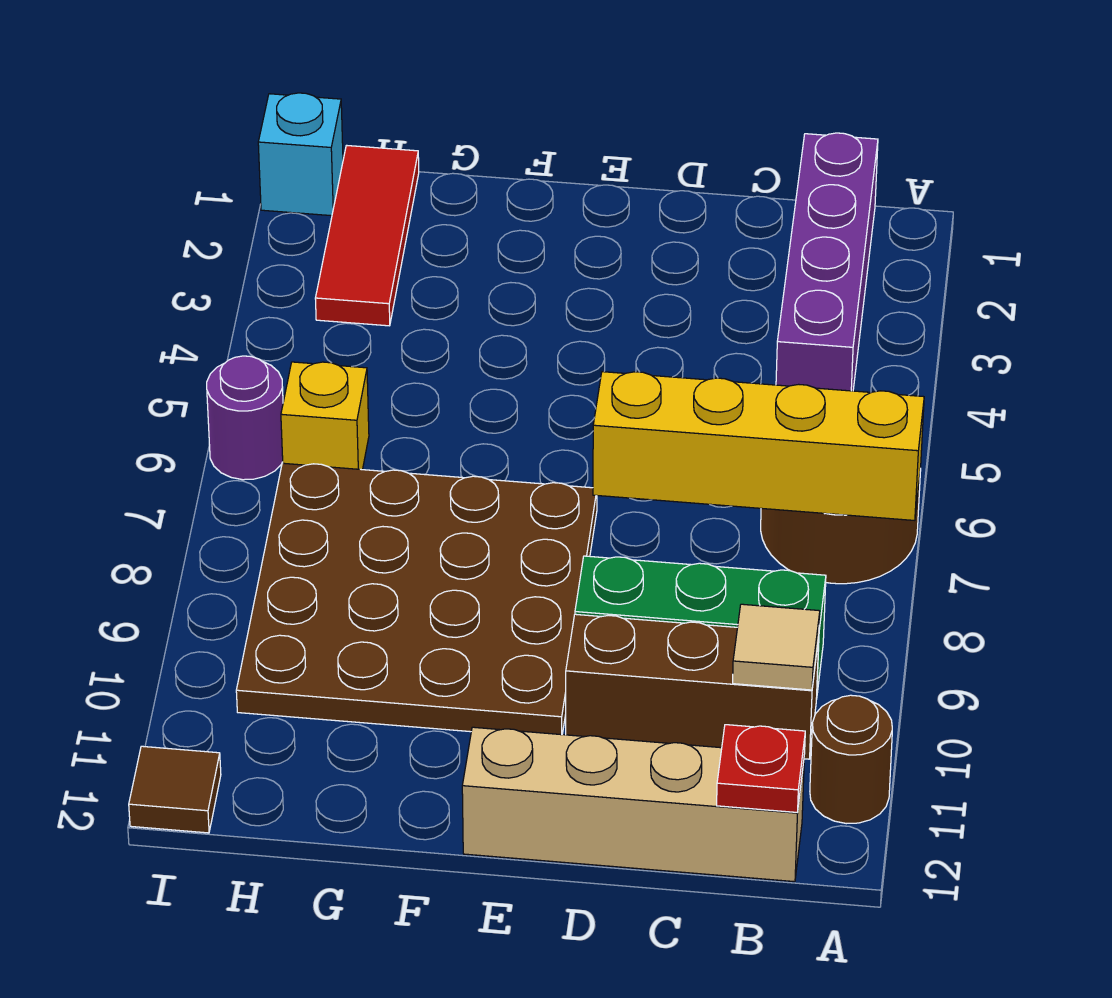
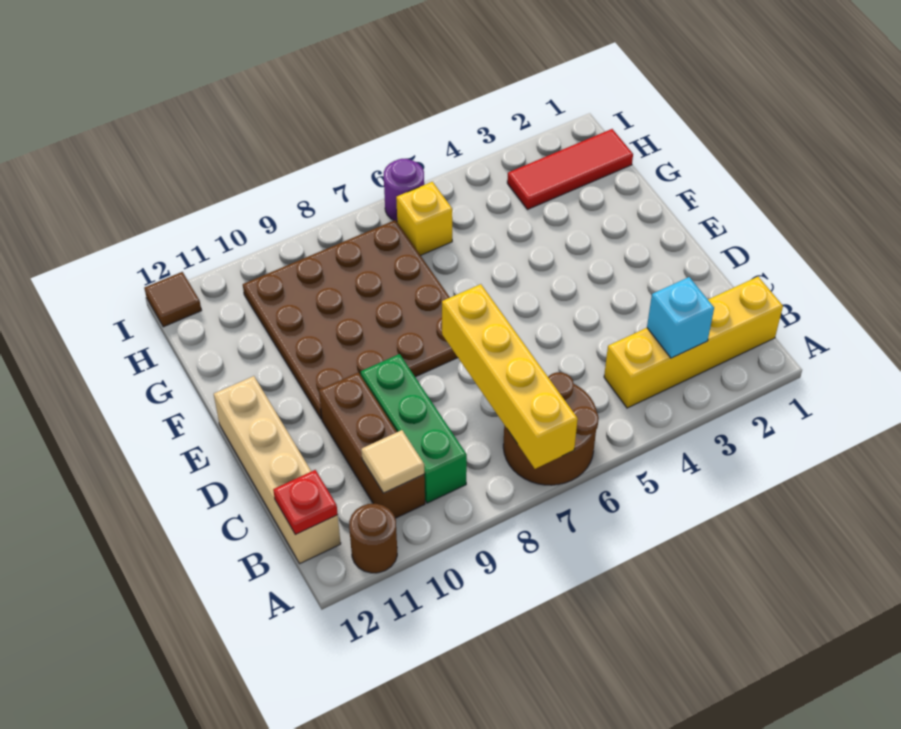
purple brick B1:B4 level 1 -> yellow brick B1:B4 level 1
cyan brick I1 level 1 -> cyan brick B3 level 2

